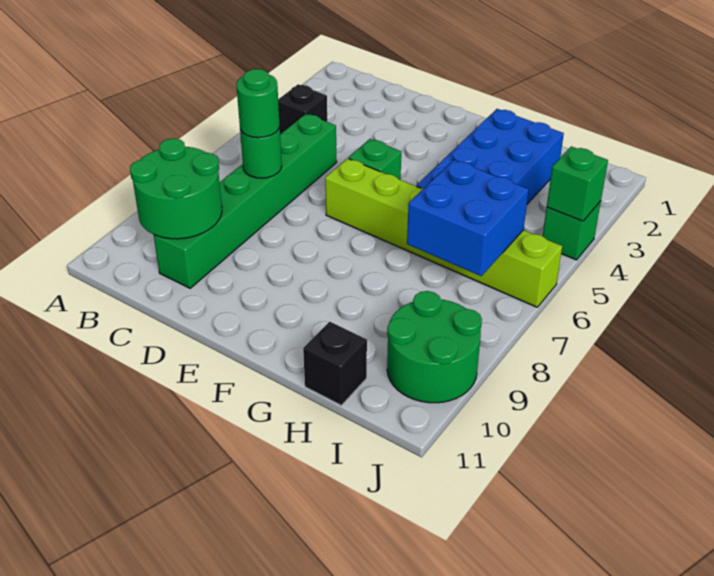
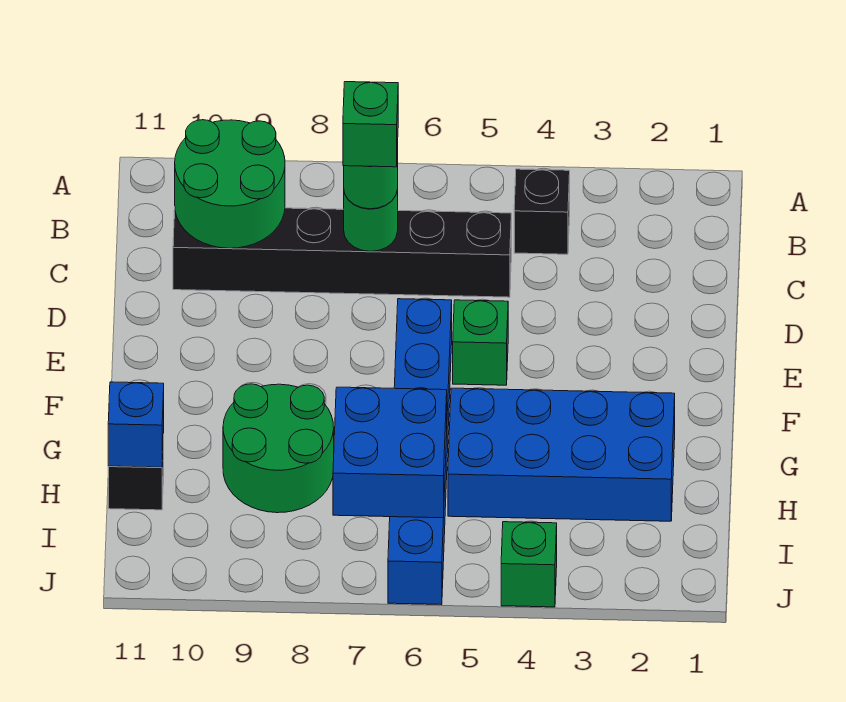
green brick C5:C10 level 1 -> black brick C5:C10 level 1
lime brick E6:J6 level 1 -> blue brick E6:J6 level 1
none -> blue brick H11 level 2
green round brick I9:J10 level 1 -> green round brick G8:H9 level 1
green brick J4 level 2 -> green brick C7 level 4

